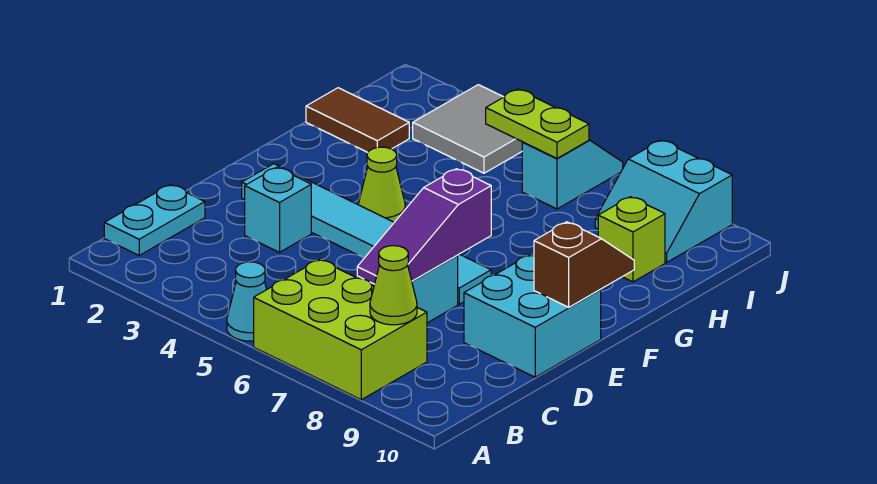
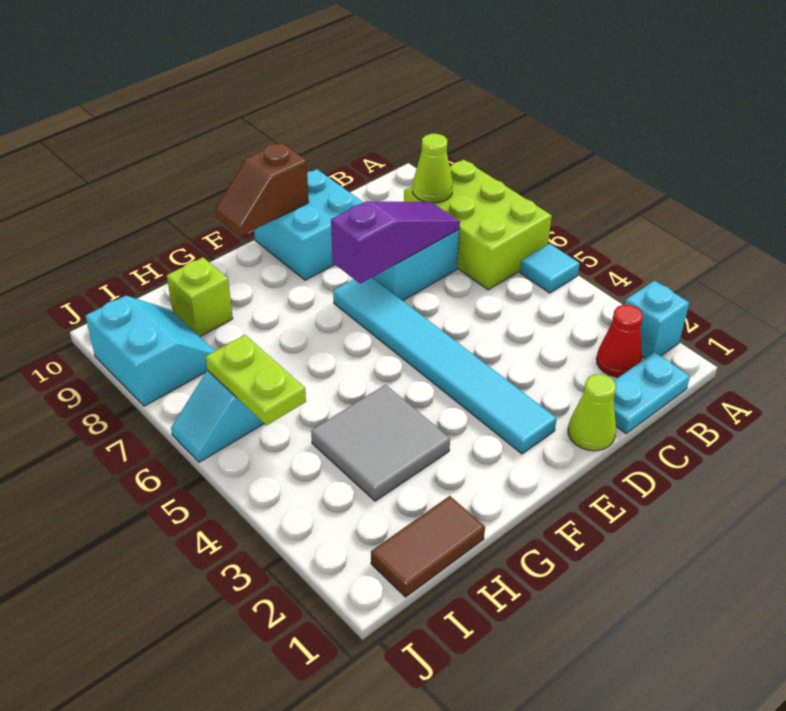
cyan cone A5 level 1 -> cyan tile A5 level 1
none -> red cone B2 level 1
cyan brick D3 level 1 -> cyan brick A2 level 1
lime cone F4 level 1 -> lime cone D1 level 1
brown tile H1:H2 level 1 -> brown tile H1:I1 level 1
grey tile I3:J4 level 1 -> grey tile G3:H4 level 1

